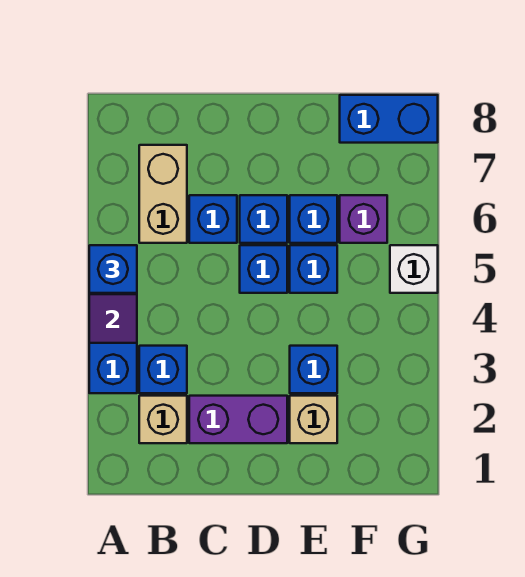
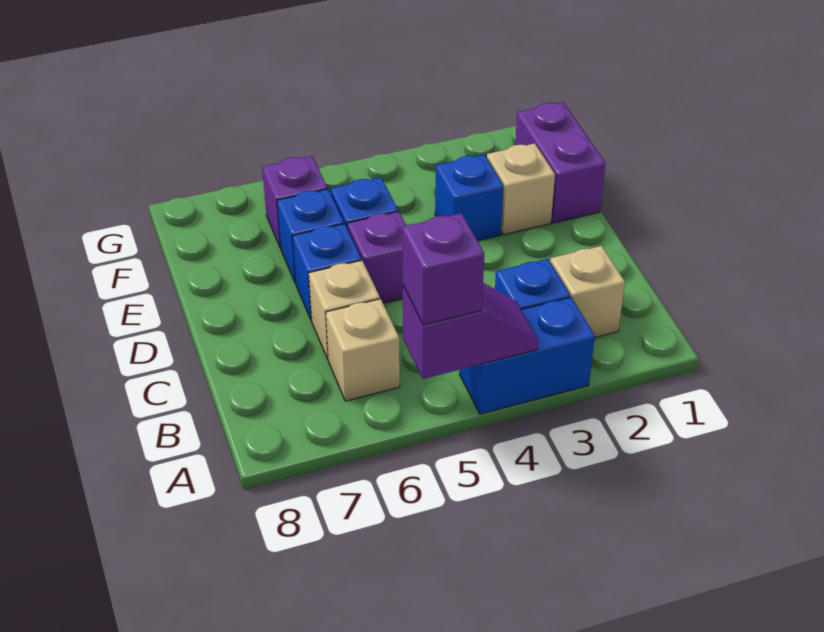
blue brick A5 level 3 -> purple brick A5 level 3
tan brick B6:B7 level 1 -> tan brick B6 level 1
purple brick C2:D2 level 1 -> purple brick E1:F1 level 1
blue brick C6 level 1 -> tan brick C6 level 1
blue brick D5 level 1 -> purple brick D5 level 1
blue brick F8:G8 level 1 -> none
white brick G5 level 1 -> none

